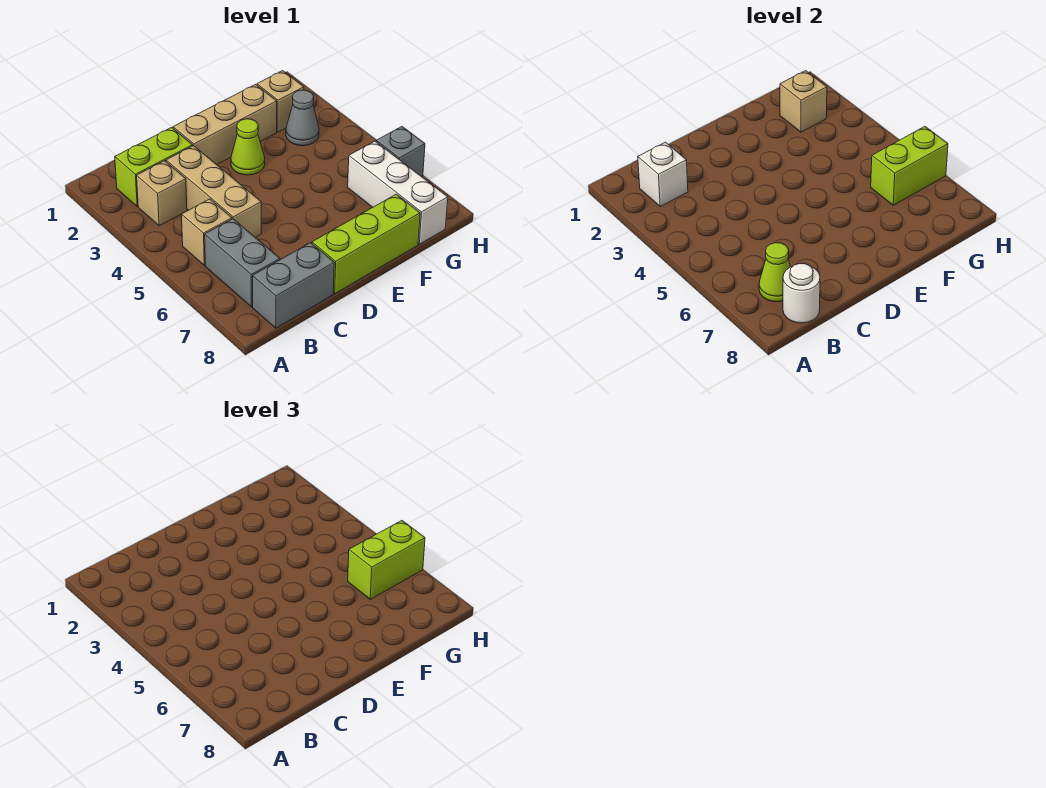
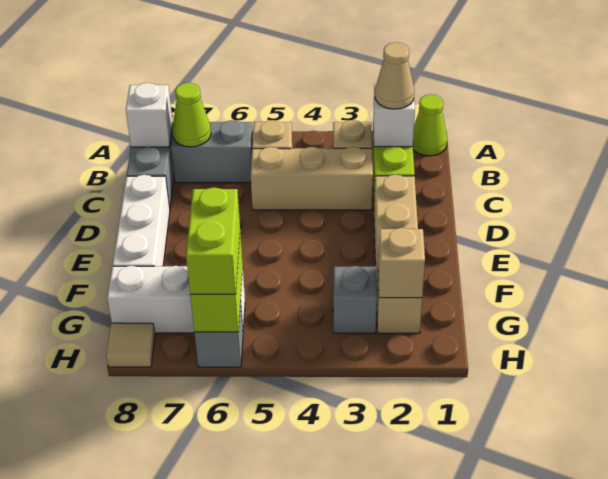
none -> tan cone B2 level 3
white round brick B8 level 2 -> white brick B8 level 2
lime brick D8:F8 level 1 -> white brick D8:F8 level 1
lime cone E3 level 1 -> lime cone A1 level 1
grey cone G3 level 1 -> grey brick G3 level 1
none -> tan tile H8 level 1

